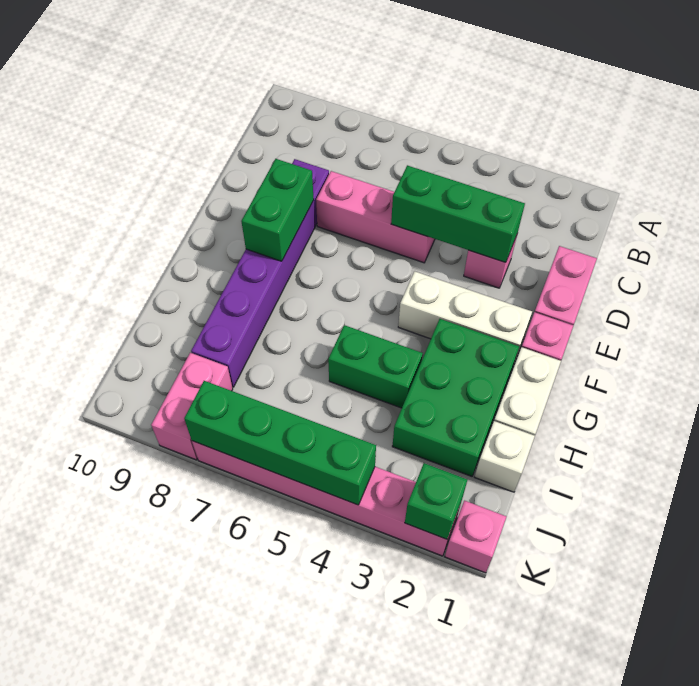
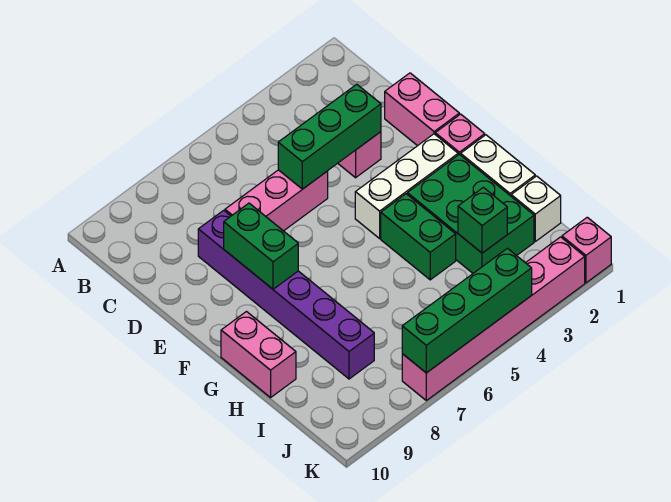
green brick H4:H5 level 1 -> green brick G4:H4 level 1
pink brick J8:K8 level 1 -> pink brick G10:H10 level 1
green brick K2 level 2 -> green brick I3 level 2

